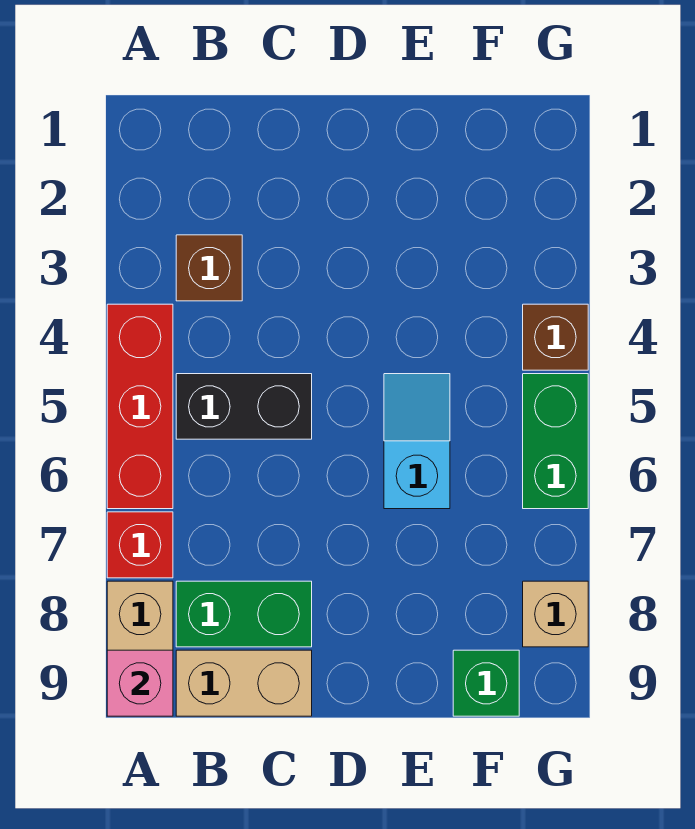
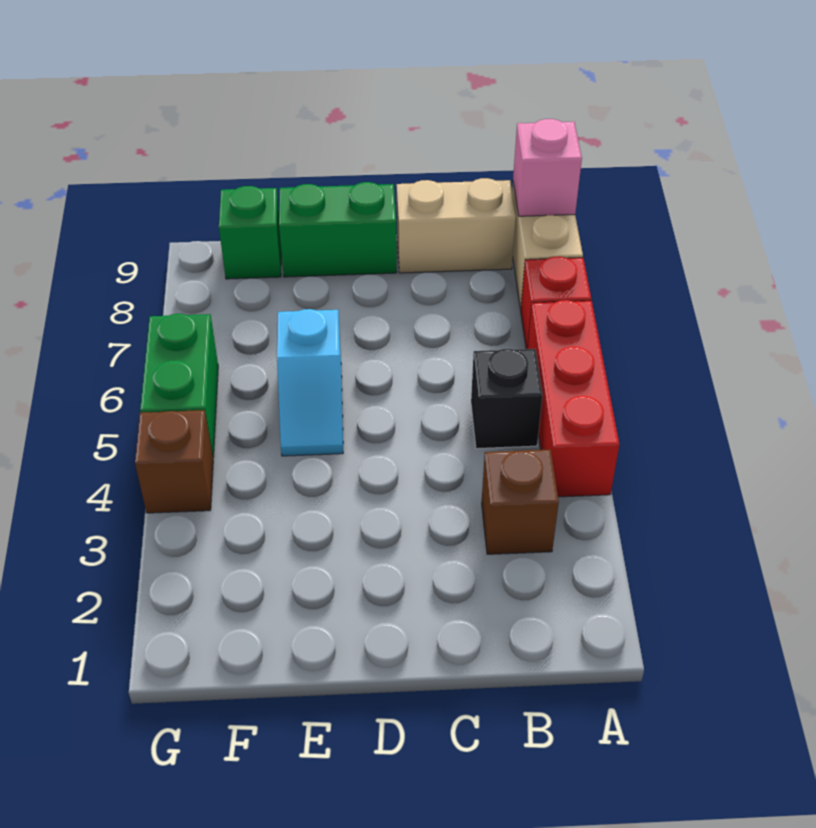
black brick B5:C5 level 1 -> black brick B5 level 1
green brick B8:C8 level 1 -> green brick D9:E9 level 1
tan brick G8 level 1 -> none

